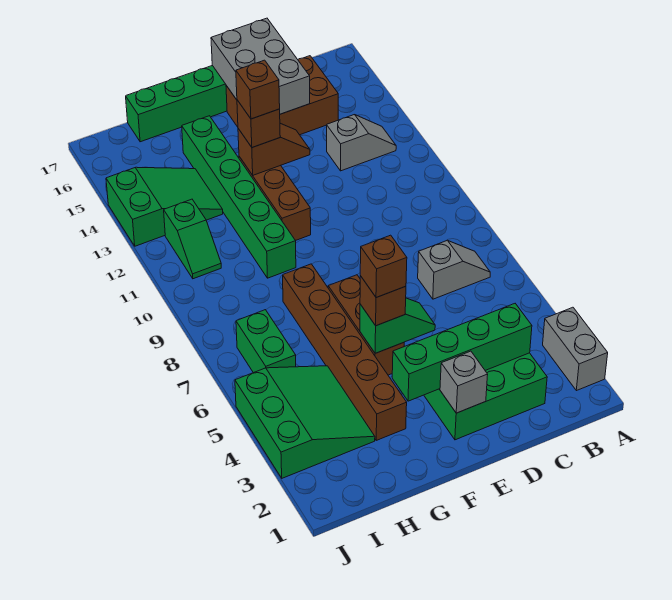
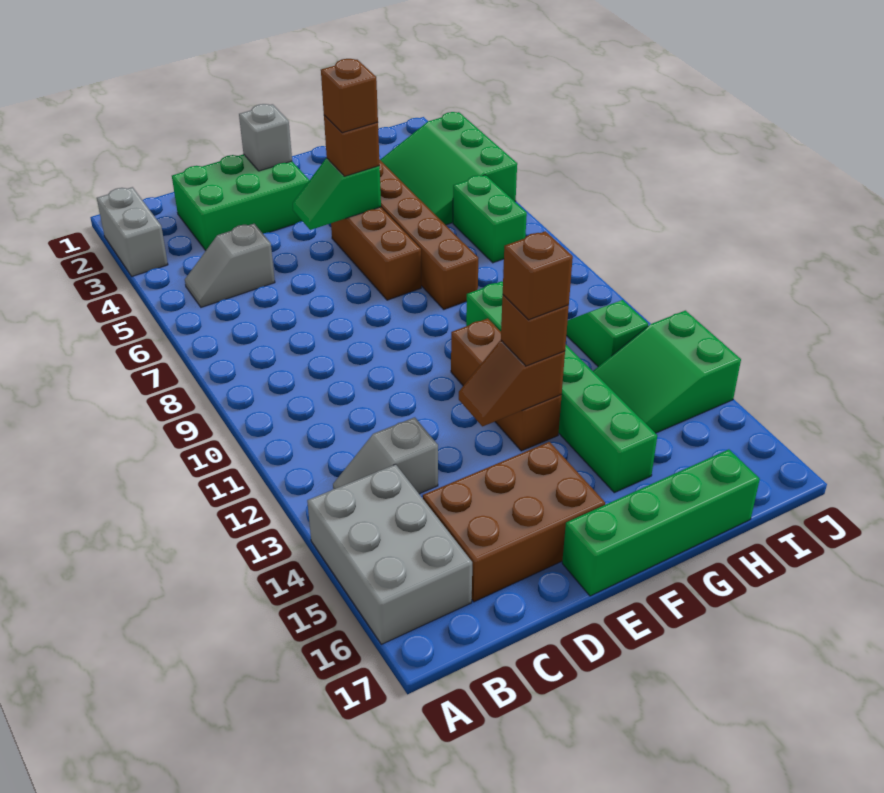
grey slope B7:C7 level 1 top C -> grey slope B5:C5 level 1 top C
green brick C3:F3 level 2 -> none
grey brick D15:E17 level 2 -> grey brick A14:B16 level 1

